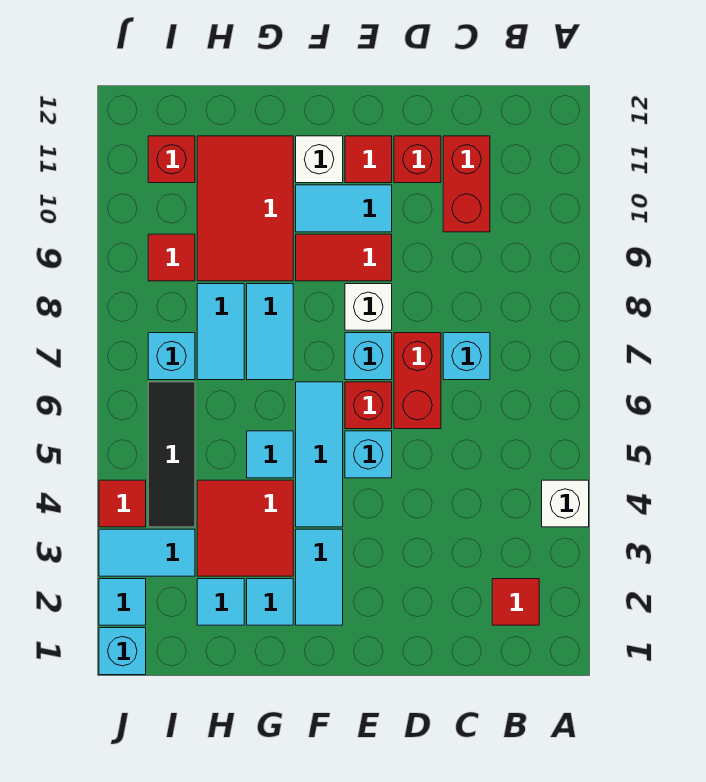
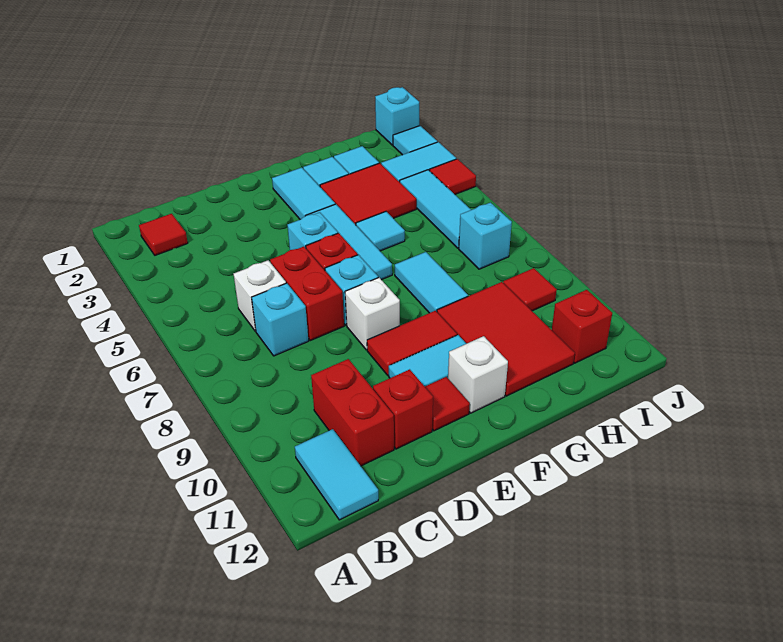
white brick A4 level 1 -> white brick C6 level 1
cyan tile H7:H8 level 1 -> cyan tile B11:B12 level 1
black tile I4:I6 level 1 -> cyan tile I4:I6 level 1

